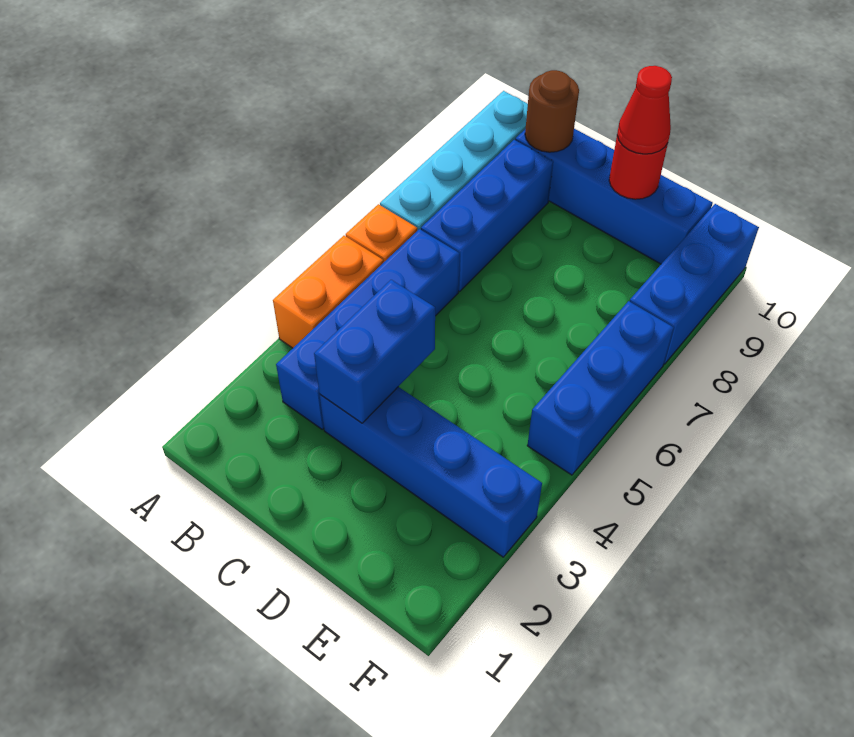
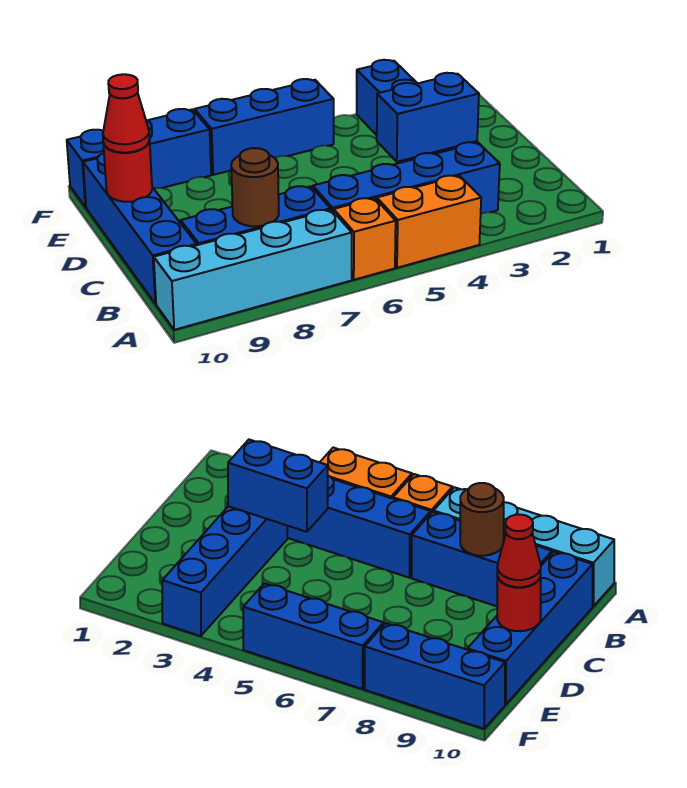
brown round brick B10 level 2 -> brown round brick B8 level 2

